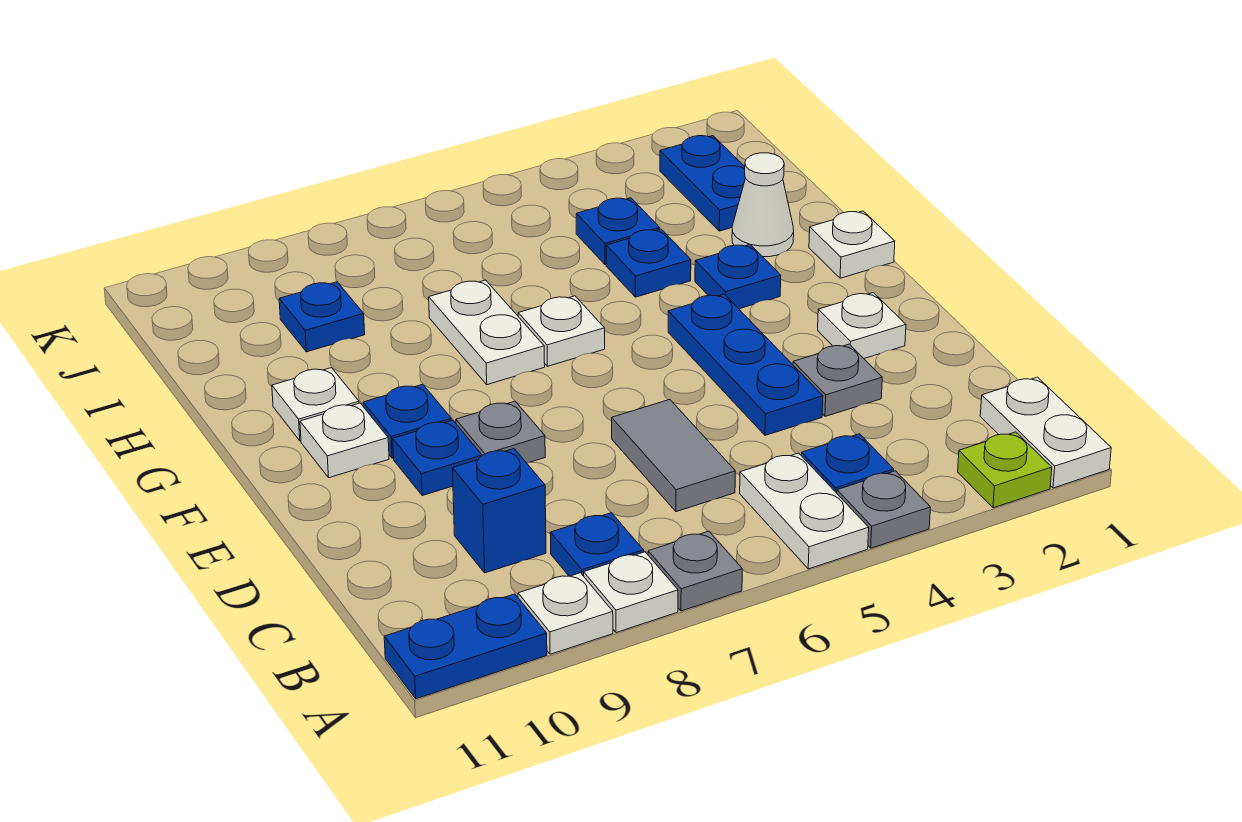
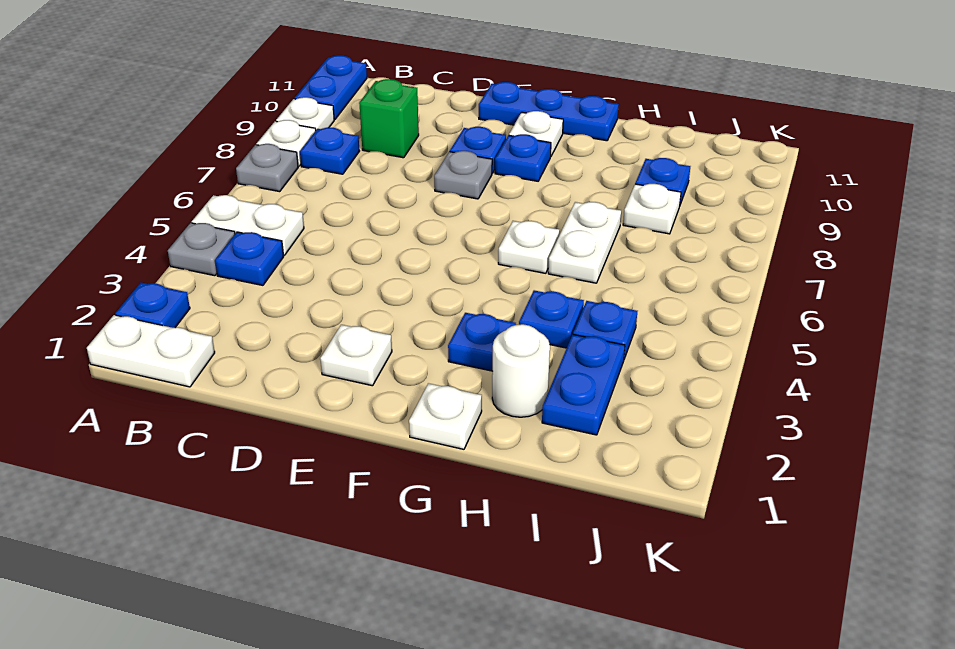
lime plate A2 level 1 -> blue plate A2 level 1
grey tile C6:D6 level 1 -> none
blue brick C9 level 1 -> green brick C9 level 1
grey plate D3 level 1 -> none
blue plate D4:F4 level 1 -> blue plate E11:G11 level 1
white plate G7:H7 level 1 -> white plate H6:H7 level 1
white plate G10 level 1 -> white plate I8 level 1
white cone H2 level 1 -> white round brick H2 level 1
blue plate I2:J2 level 1 -> blue plate I2:I3 level 1

